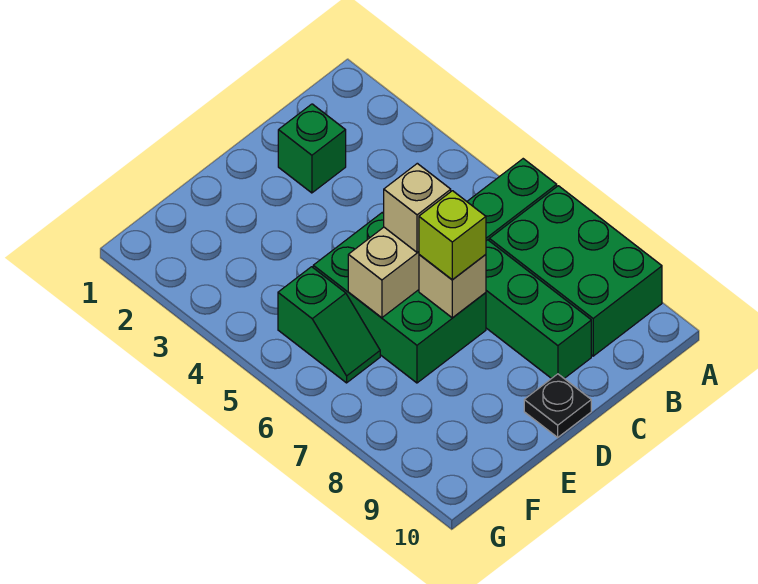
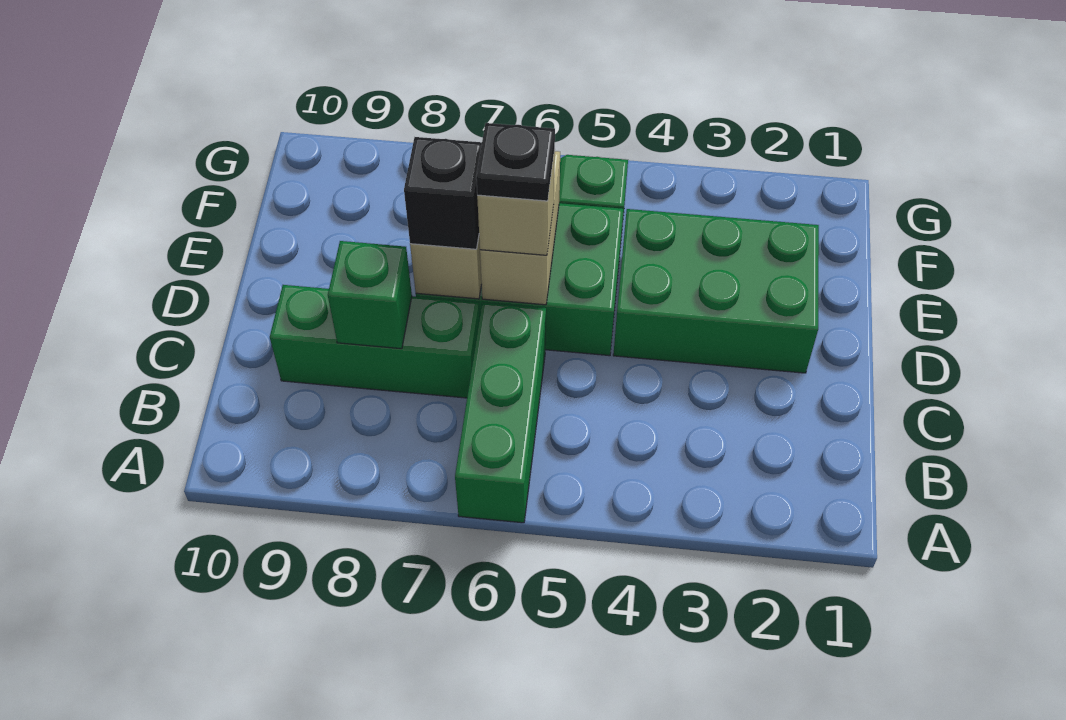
green brick A7:B9 level 1 -> green brick D2:E4 level 1
green brick C2 level 1 -> green brick C8 level 2
lime brick D7 level 3 -> black brick D7 level 3
black plate D10 level 1 -> black plate D6 level 4

